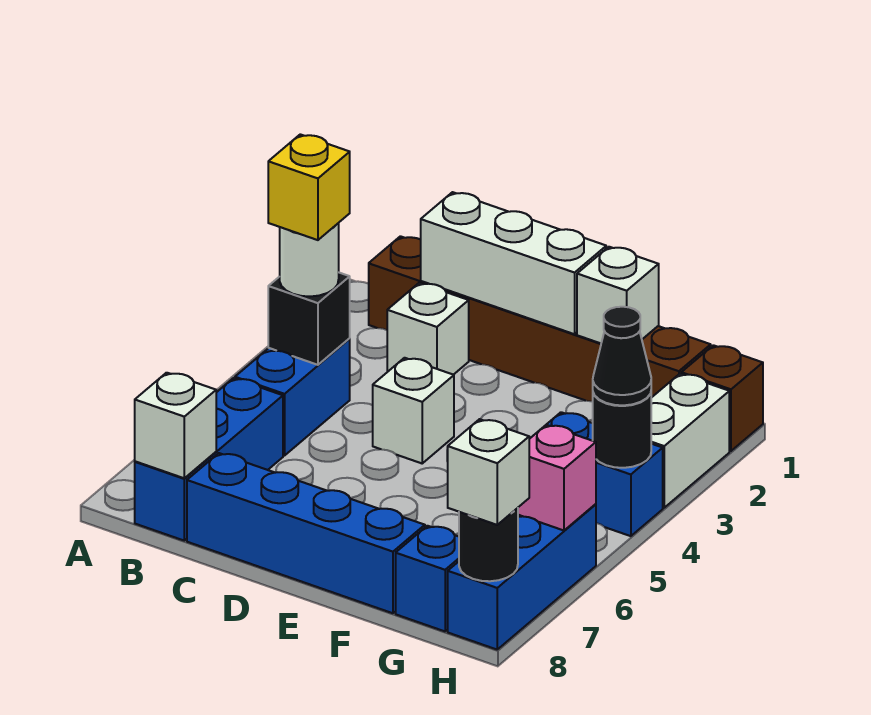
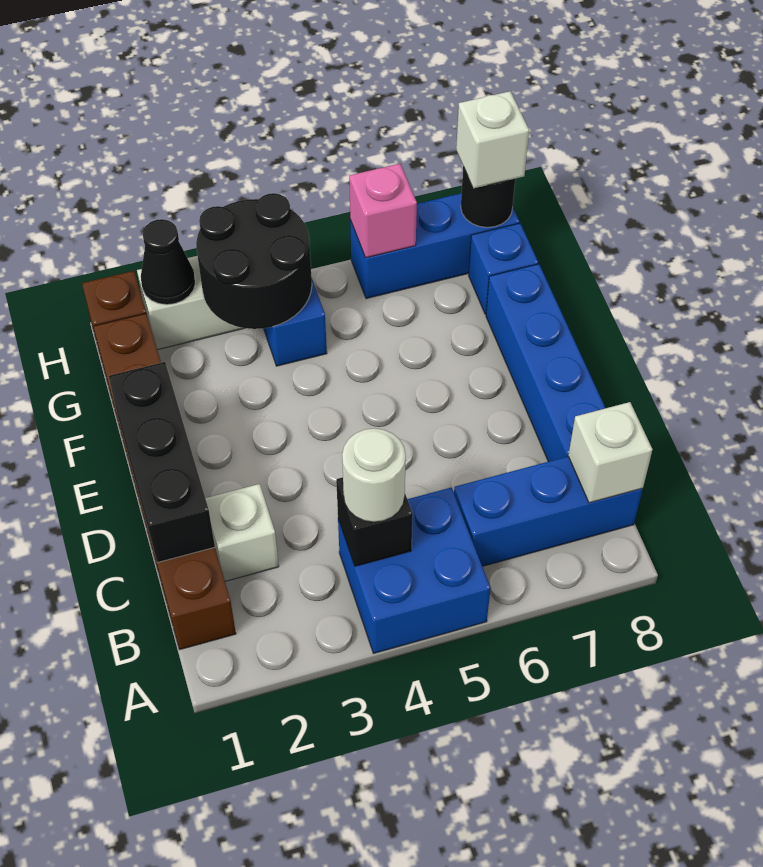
blue brick B4:B5 level 1 -> blue brick A4:B5 level 1
yellow brick B4 level 4 -> none
white brick C1:E1 level 2 -> black brick C1:E1 level 2
white brick D4 level 1 -> none
white brick F1 level 2 -> none
black round brick H4 level 2 -> black round brick G3:H4 level 2
black cone H4 level 3 -> black cone H2 level 2

